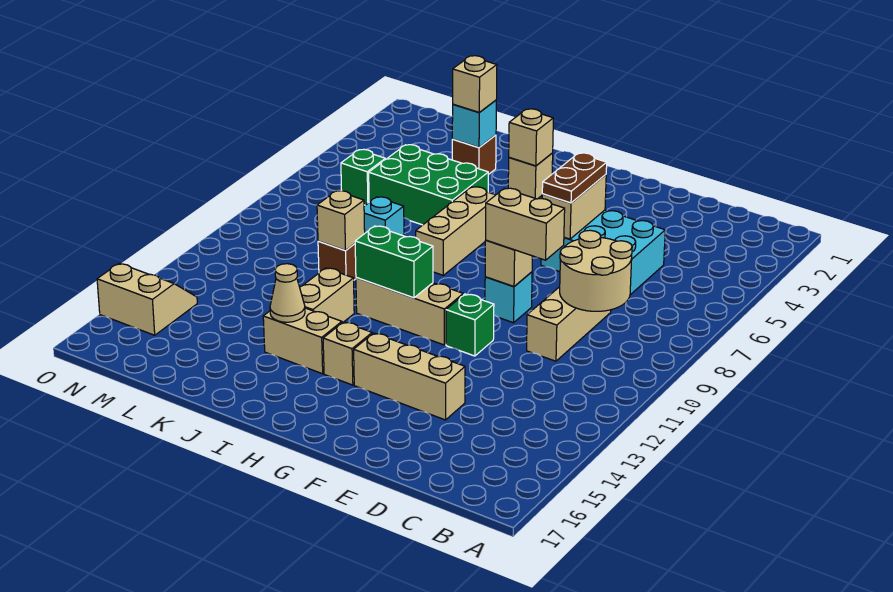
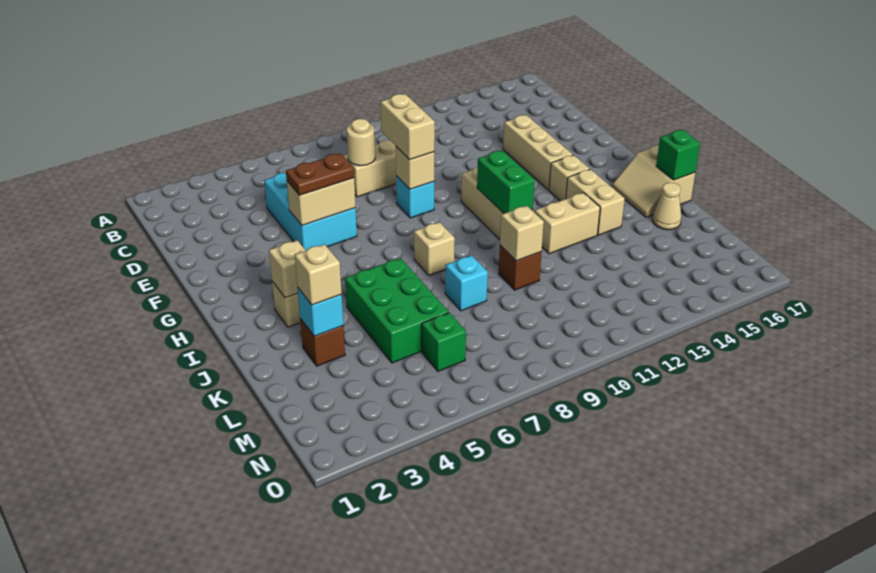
tan round brick C8:D9 level 2 -> tan round brick D8 level 2
green brick F11 level 1 -> green brick J17 level 2
tan brick I6:I8 level 1 -> tan brick I8 level 1
tan cone J14 level 2 -> tan cone K16 level 1
tan slope N14:O15 level 1 top 15 -> tan slope I16:J17 level 1 top 17

